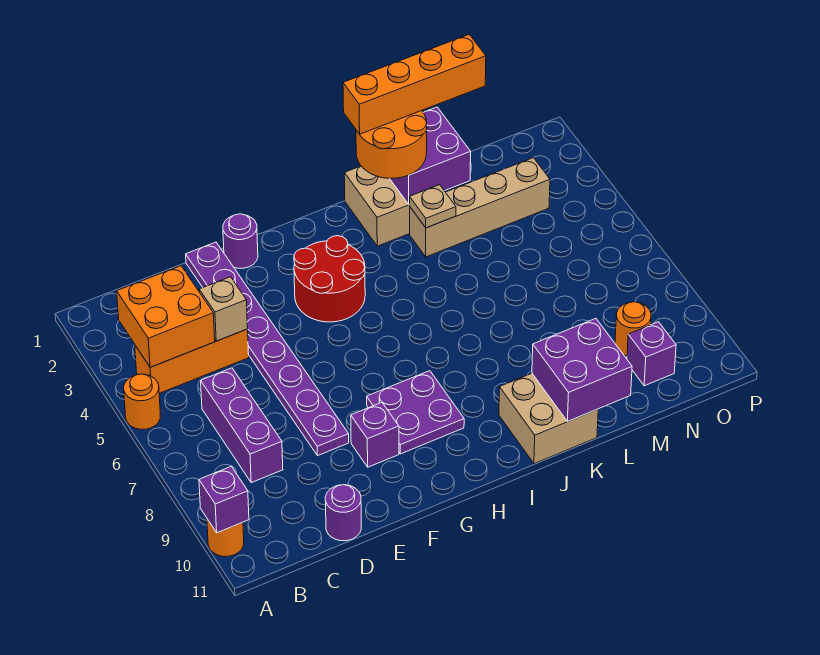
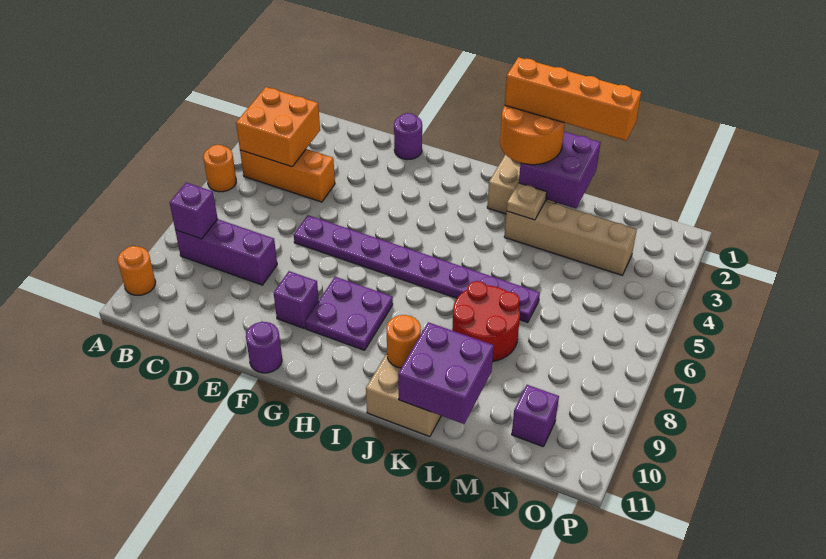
purple brick A10 level 2 -> purple brick B8 level 2
purple brick C6:C8 level 1 -> purple brick B8:D8 level 1
tan brick D4 level 2 -> none
purple round brick D11 level 1 -> purple round brick F11 level 1
purple plate E1:E8 level 1 -> purple plate E6:L6 level 1
red round brick G3:H4 level 1 -> red round brick K7:L8 level 1
orange round brick N9 level 1 -> orange round brick J10 level 2

